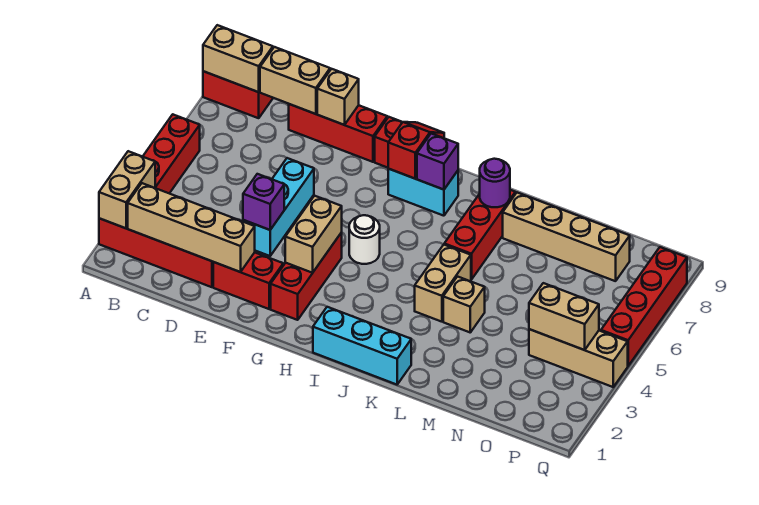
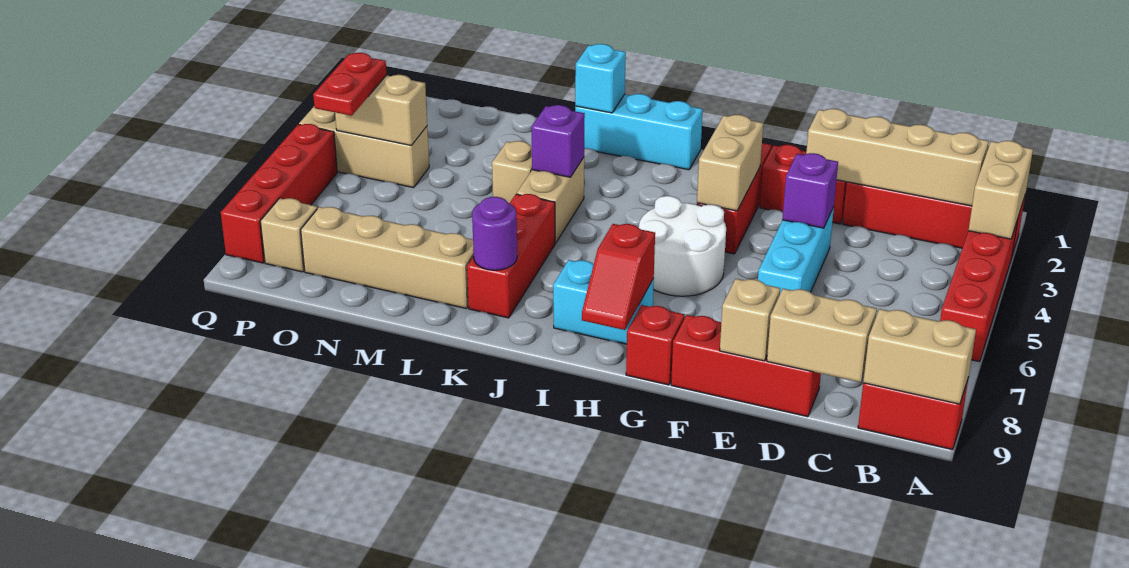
white round brick H5 level 1 -> white round brick G5:H6 level 1
purple brick I8 level 2 -> purple brick K4 level 2
none -> cyan brick K1 level 2
none -> red plate P4:P5 level 3
none -> tan brick P8 level 1

